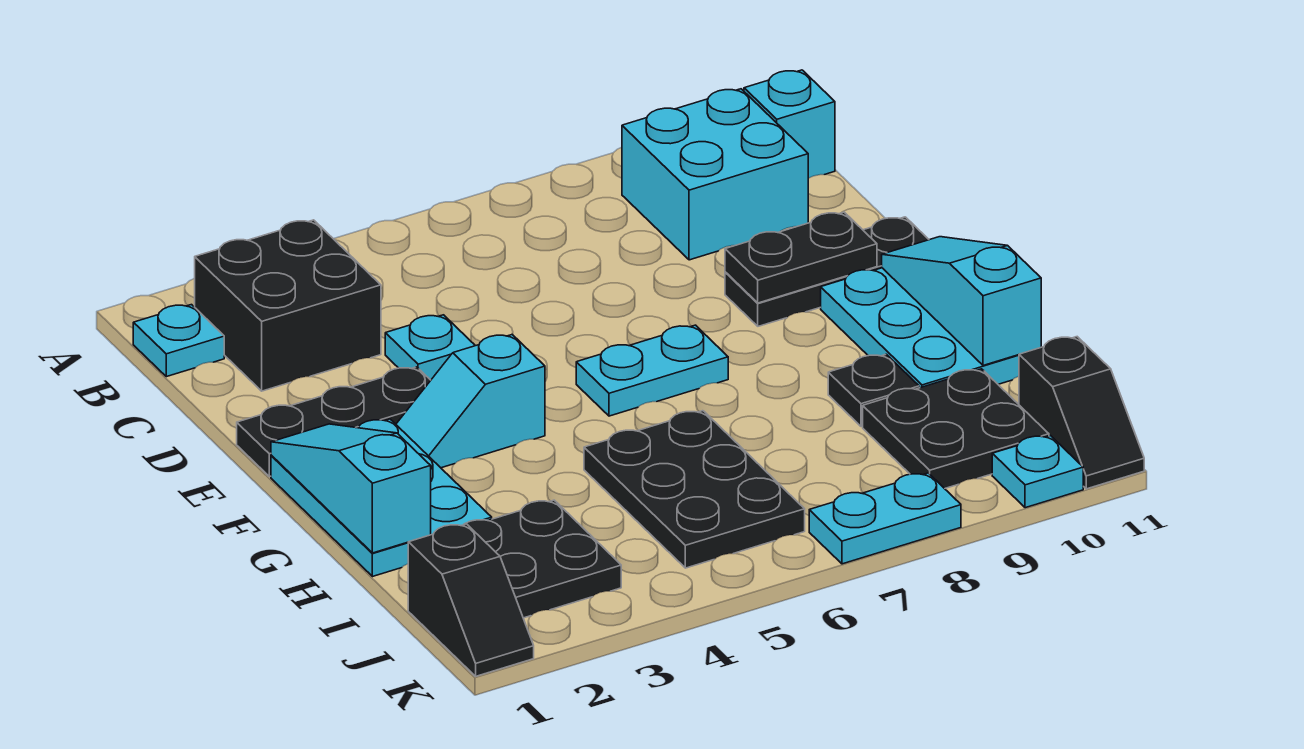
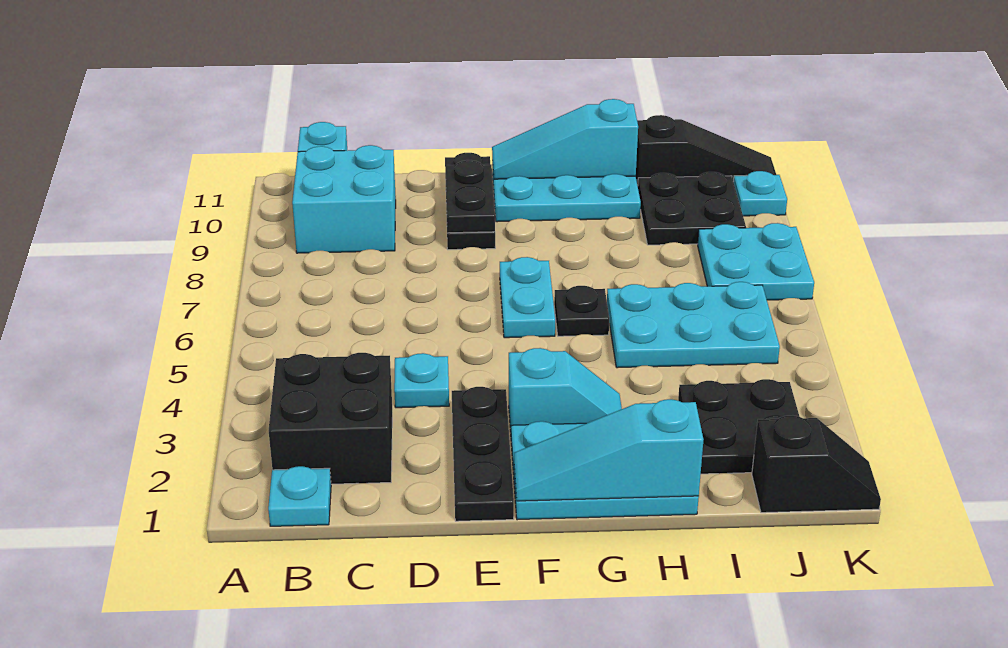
cyan slope F3:F4 level 1 top 4 -> cyan slope F3:G3 level 1 top F
black plate H5:J6 level 1 -> cyan plate H5:J6 level 1
black plate H9 level 1 -> black plate G6 level 1
black slope J11:K11 level 1 top J -> black slope I11:K11 level 1 top I
cyan plate K7:K8 level 1 -> cyan plate J7:K8 level 1

